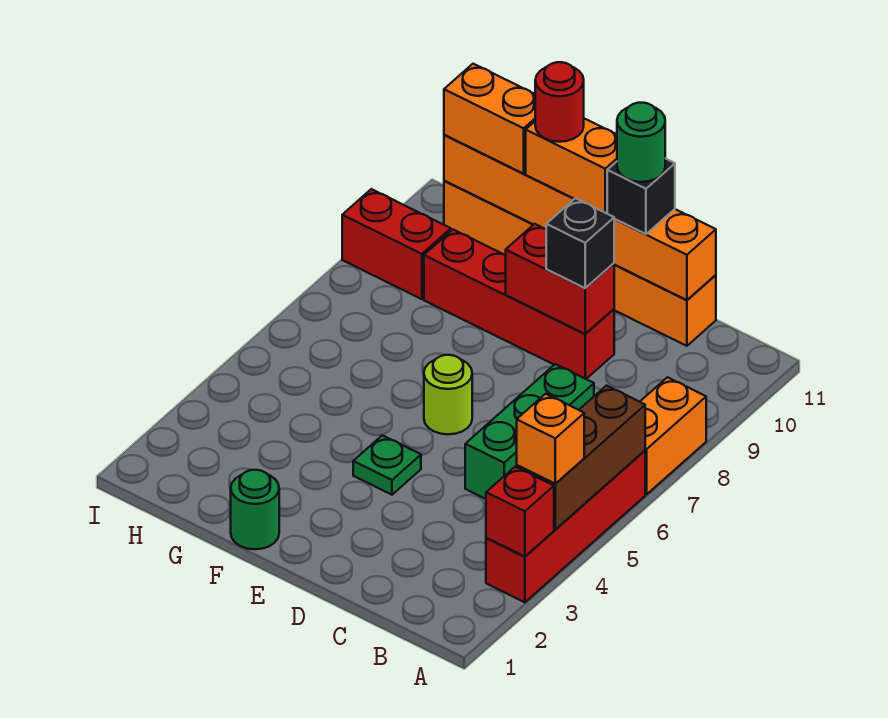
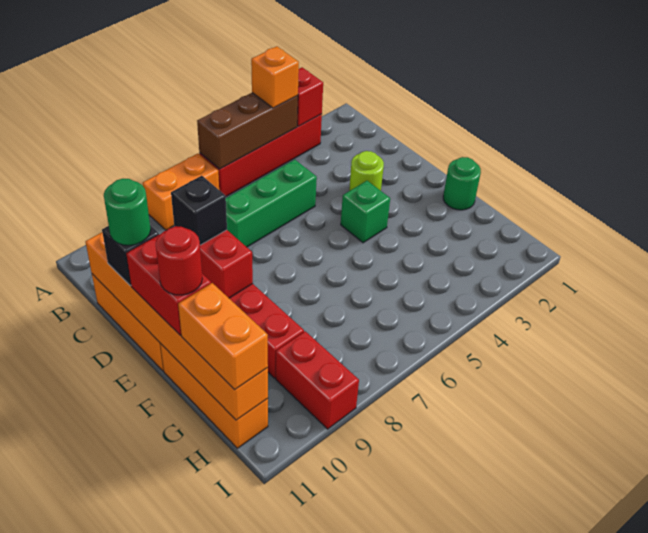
green plate E4 level 1 -> green brick E4 level 1
lime round brick E6 level 1 -> lime round brick D3 level 1
orange brick E11:F11 level 3 -> red brick E11:F11 level 3

